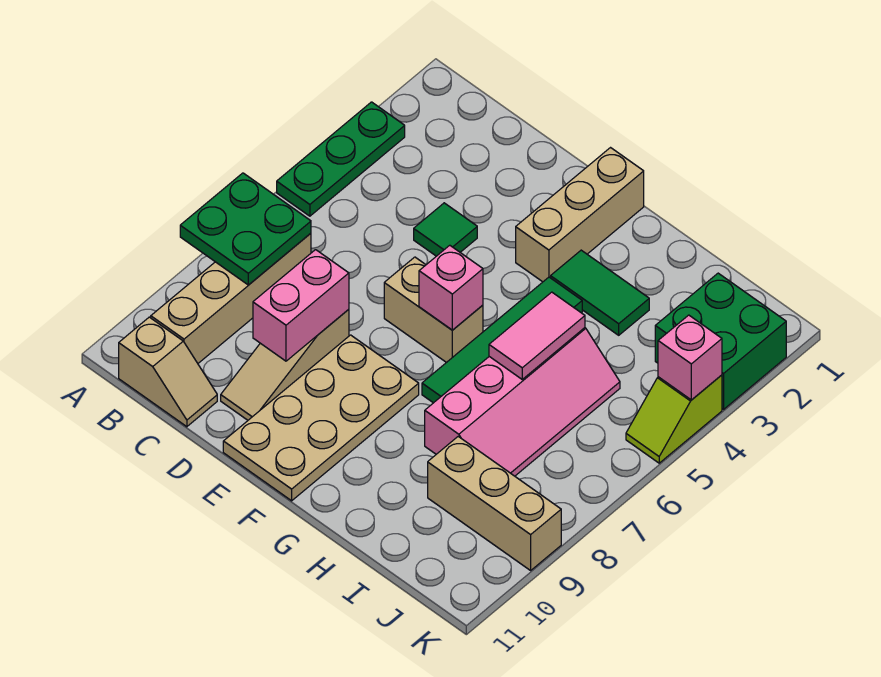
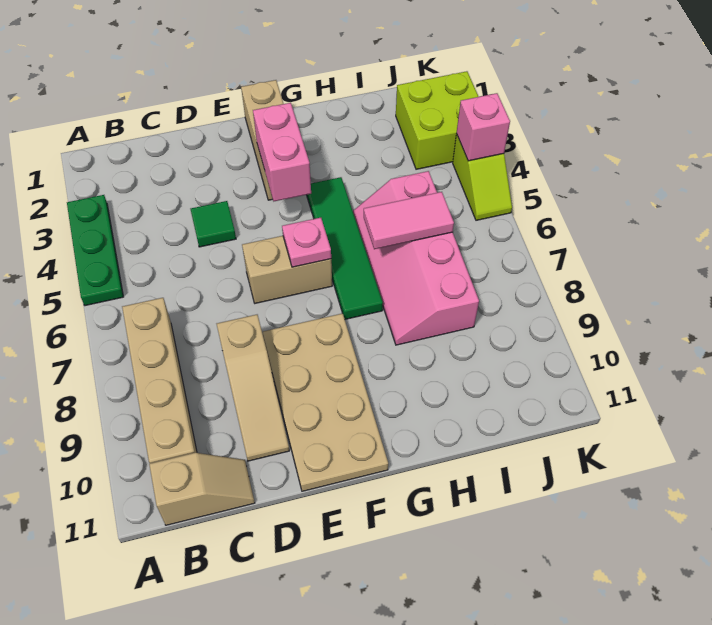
green plate A7:B8 level 2 -> none
pink brick D8:D9 level 2 -> pink brick F3:F4 level 2
pink brick F6 level 2 -> pink plate F6 level 2
green tile G3:H3 level 1 -> none
pink slope H5:I8 level 1 top H -> pink slope H5:I8 level 1 top I
pink tile H5:H6 level 2 -> pink tile H6:I6 level 2
tan brick I9:K9 level 1 -> none
green brick J2:K3 level 1 -> lime brick J2:K3 level 1

